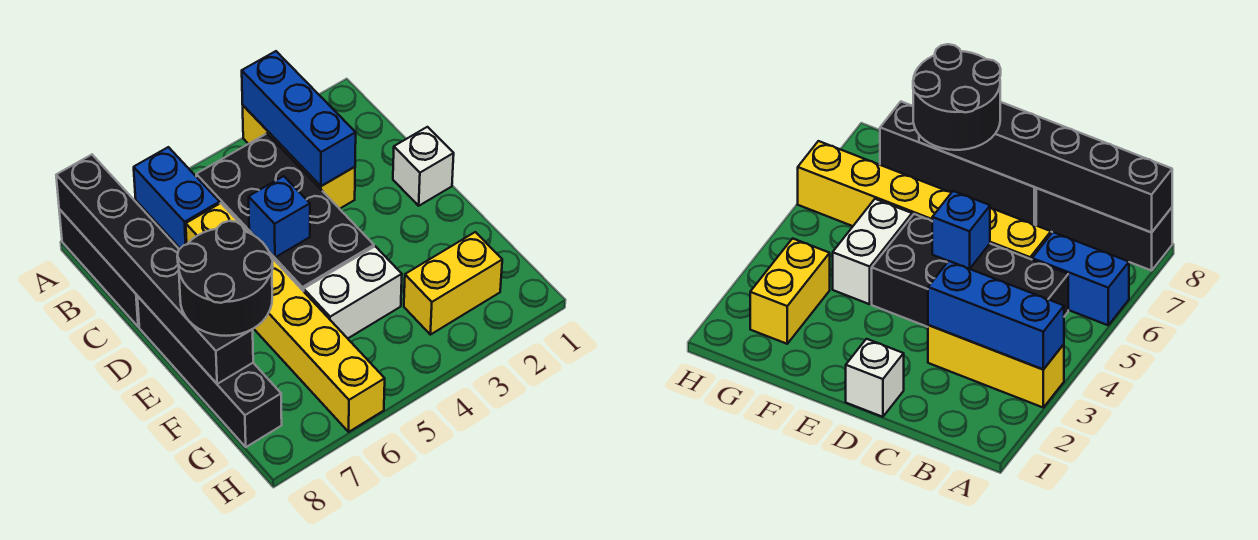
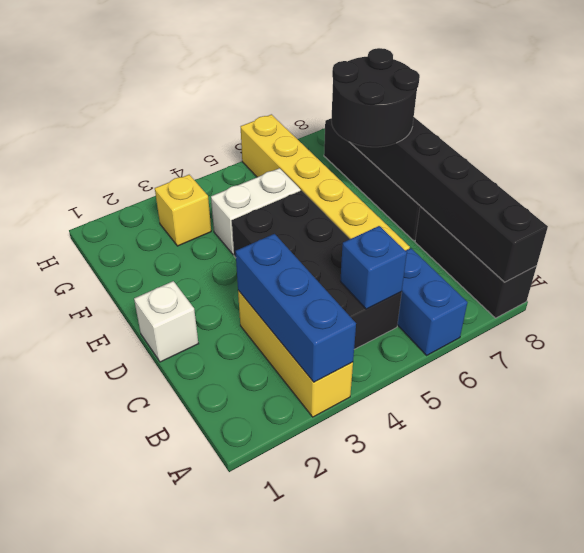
blue brick D5 level 2 -> blue brick B5 level 2
yellow brick G2:G3 level 1 -> yellow brick G3 level 1

